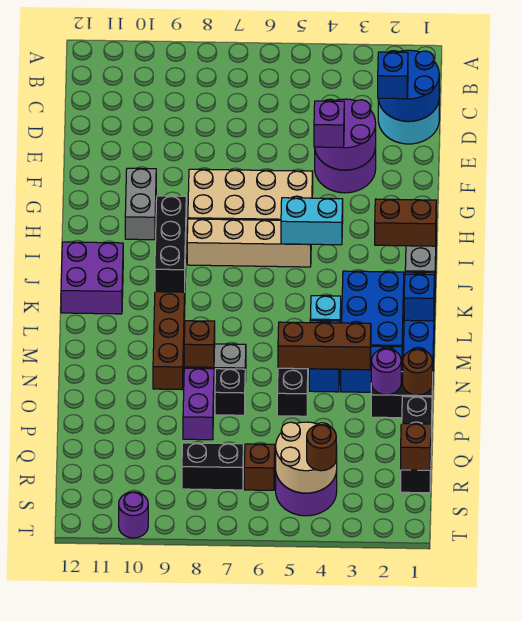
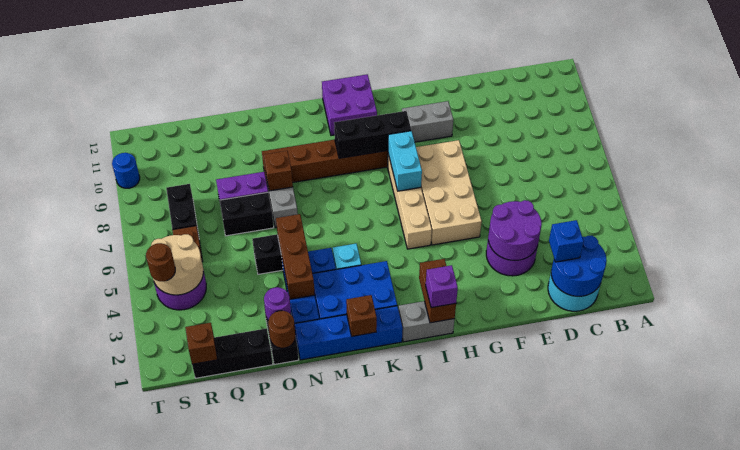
purple brick F4 level 3 -> purple brick I1 level 3
cyan brick I4:I5 level 2 -> cyan brick I7:I8 level 2
blue brick L1 level 2 -> brown brick L1 level 2
black brick O7 level 1 -> black brick O7:P7 level 1
purple round brick T10 level 1 -> blue round brick T10 level 1

